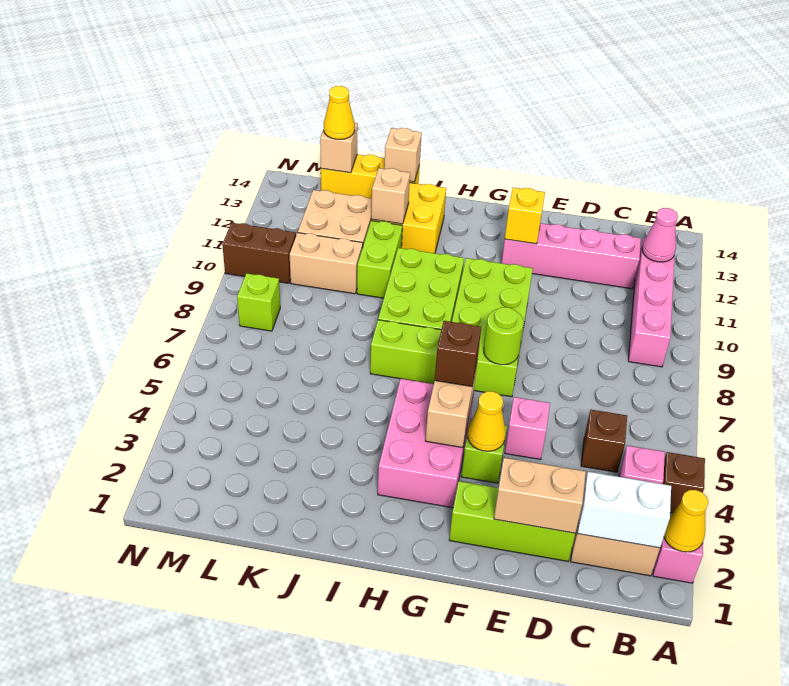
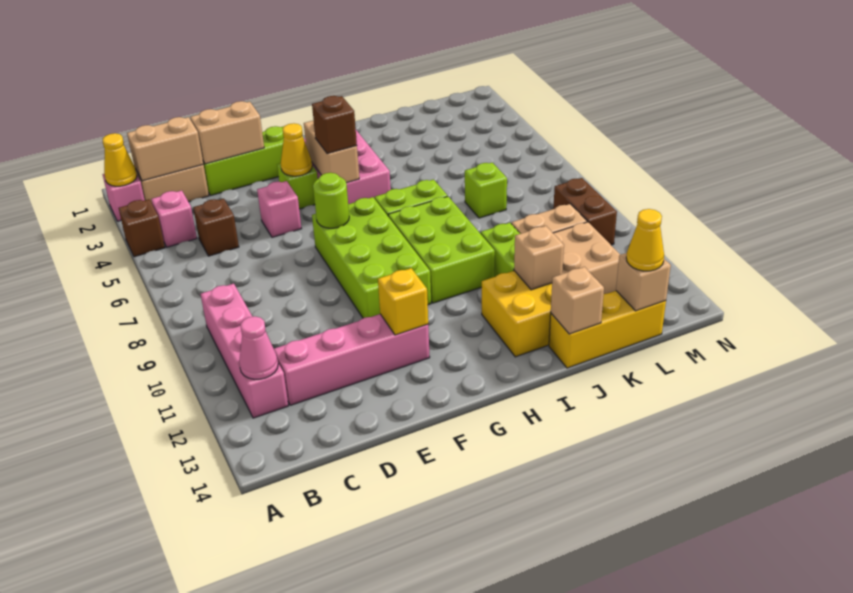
white brick B2:C2 level 2 -> tan brick B2:C2 level 2
lime brick M8 level 1 -> lime brick K7 level 1
brown brick M10:N10 level 1 -> brown brick M9:M10 level 1

